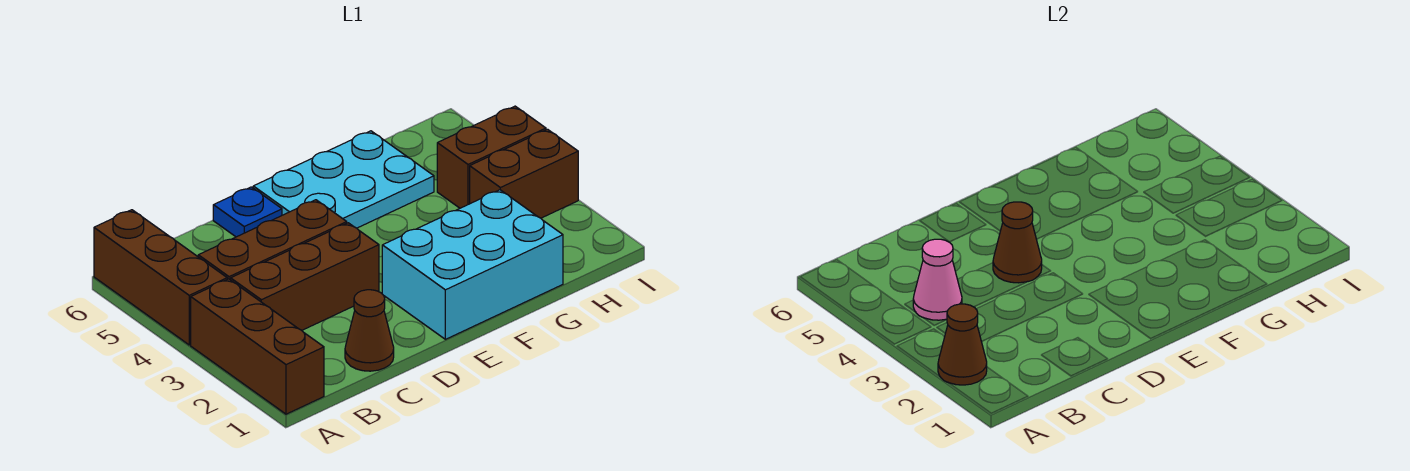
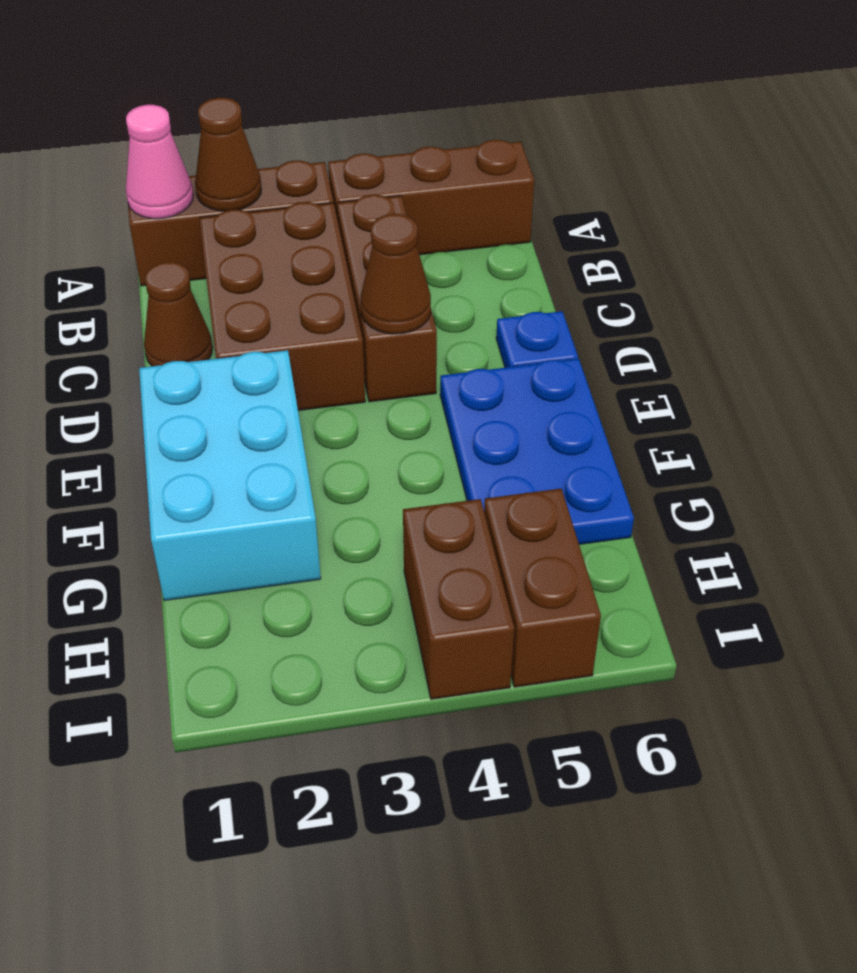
brown brick B3:D3 level 1 -> brown brick B2:D3 level 1
pink cone B4 level 2 -> pink cone A1 level 2
cyan plate E5:G6 level 1 -> blue plate E5:G6 level 1
brown brick H3:I3 level 1 -> brown brick H5:I5 level 1

